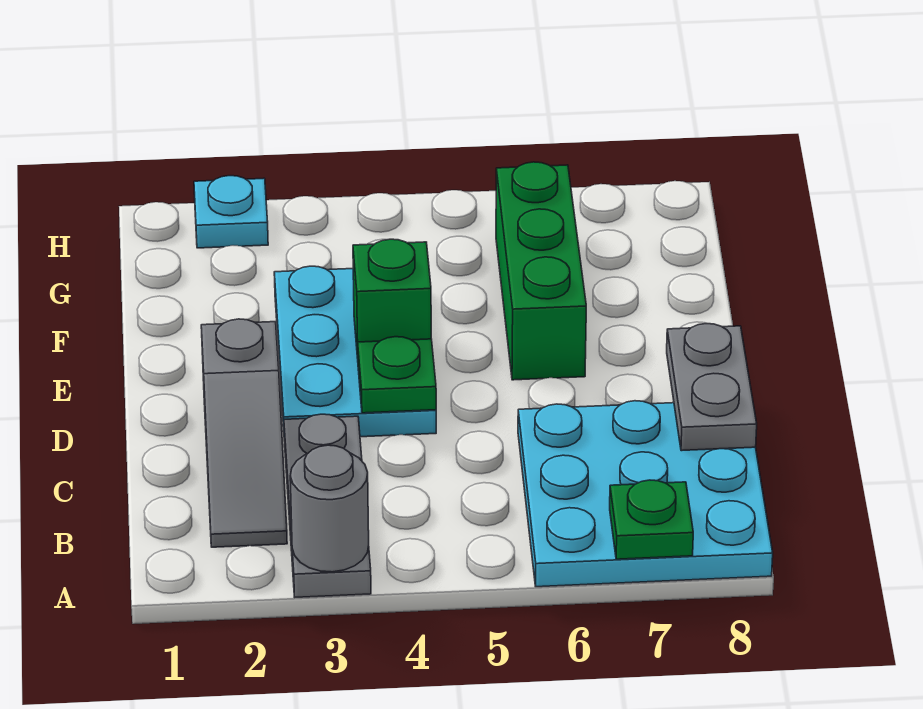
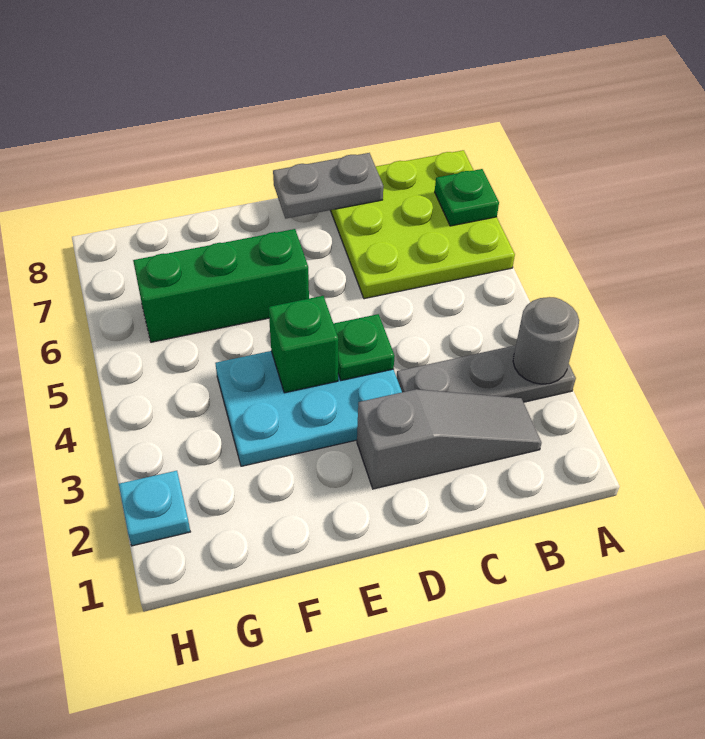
cyan plate A6:C8 level 1 -> lime plate A6:C8 level 1

